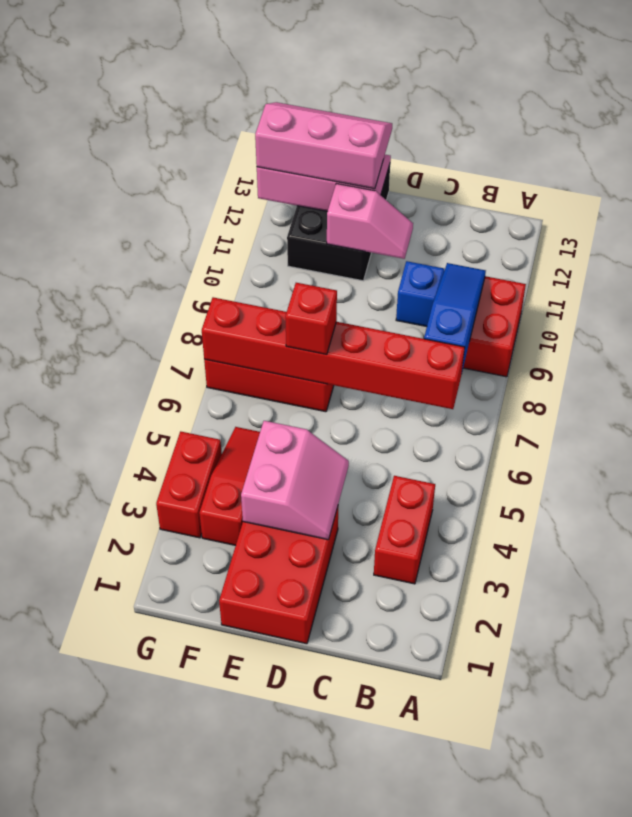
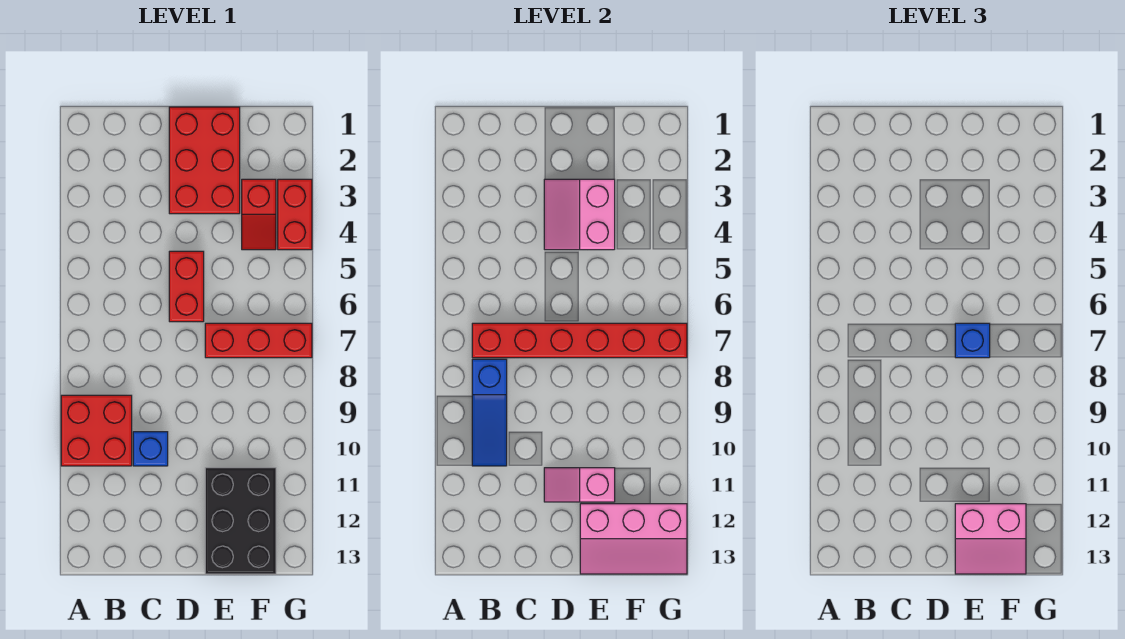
red brick B3:B4 level 1 -> red brick D5:D6 level 1
red brick E7 level 3 -> blue brick E7 level 3
pink slope E12:G13 level 3 top 12 -> pink slope E12:F13 level 3 top 12
red slope F3:F5 level 1 top 3 -> red slope F3:F4 level 1 top 3

